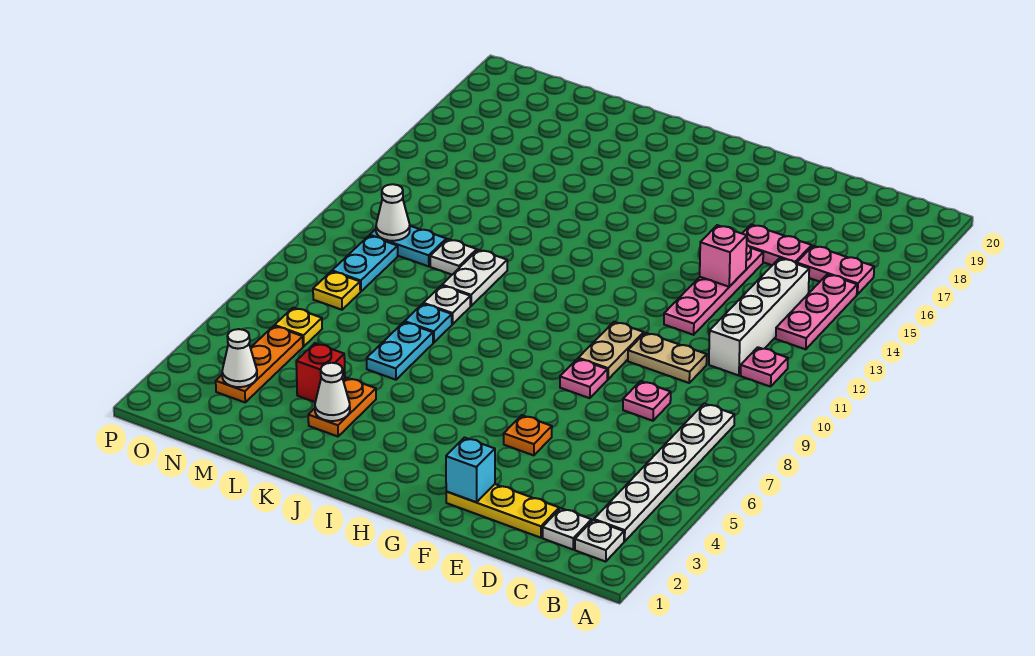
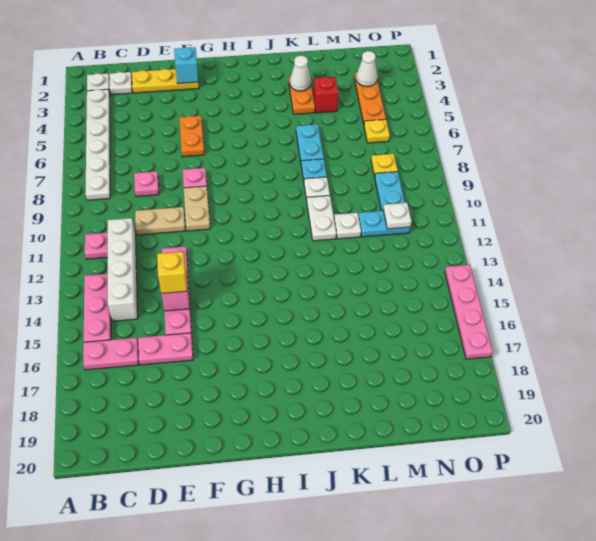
none -> yellow brick E14 level 3
orange plate F5 level 1 -> orange plate F5:F6 level 1
white cone N11 level 2 -> white plate N11 level 2
none -> pink plate P14:P17 level 1

